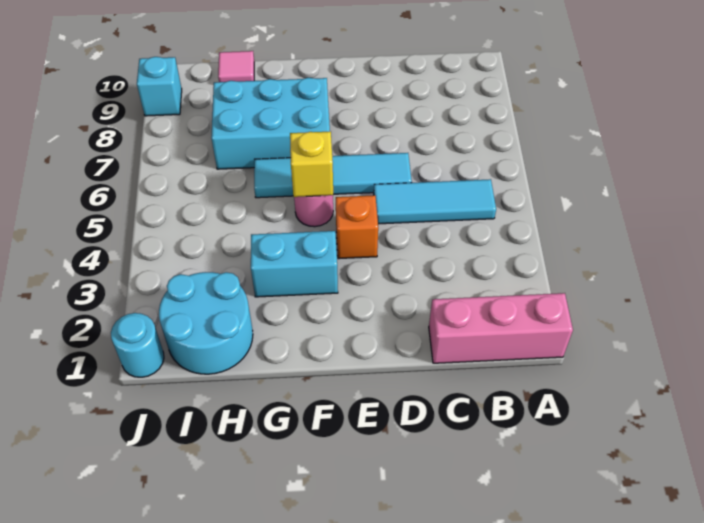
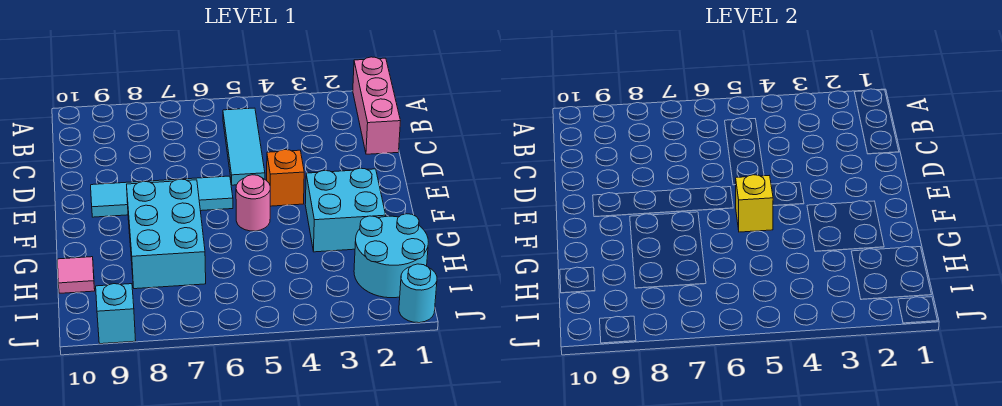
cyan tile D6:G6 level 1 -> cyan tile E6:E9 level 1
cyan brick F3:G3 level 1 -> cyan brick F2:G3 level 1

